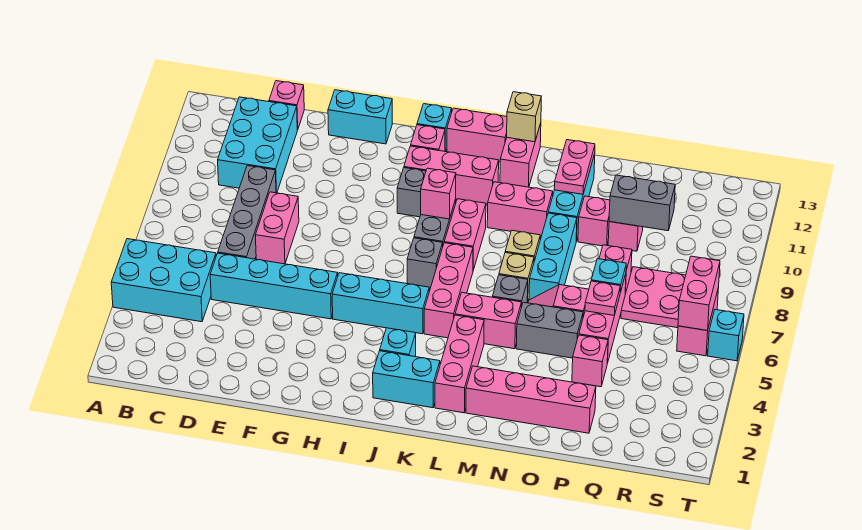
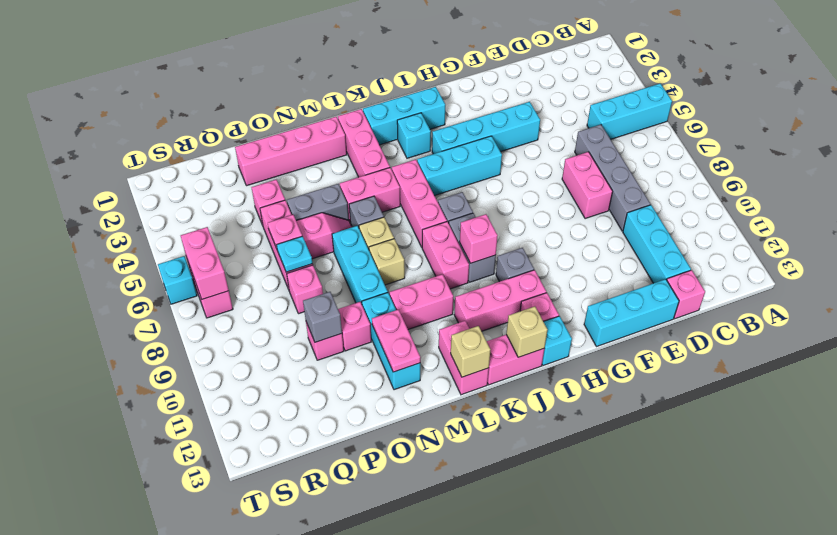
cyan brick A4:C5 level 1 -> cyan brick A5:C5 level 1
cyan brick C10:D12 level 1 -> cyan brick D10:D12 level 1
cyan brick D5:G5 level 1 -> cyan brick F4:I4 level 1
cyan brick F13:G13 level 1 -> cyan brick E13:G13 level 1
cyan brick J2:K2 level 1 -> cyan brick I2:K2 level 1
none -> tan brick J13 level 2
grey brick P10:Q10 level 2 -> grey brick P10 level 2
pink plate Q7:R8 level 1 -> none

